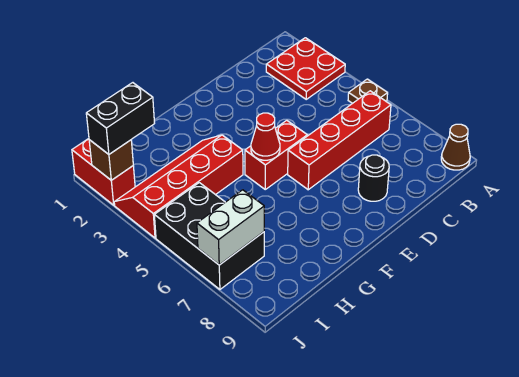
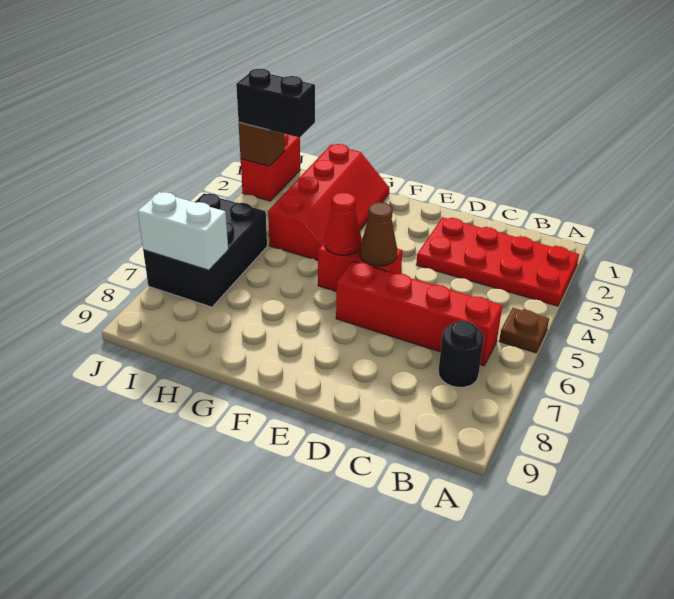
red plate A2:B3 level 1 -> red plate A2:D3 level 1
brown cone A9 level 1 -> brown cone E5 level 2
black round brick D8 level 1 -> black round brick B7 level 1
red slope G3:J4 level 1 top 4 -> red slope G1:H4 level 1 top H

